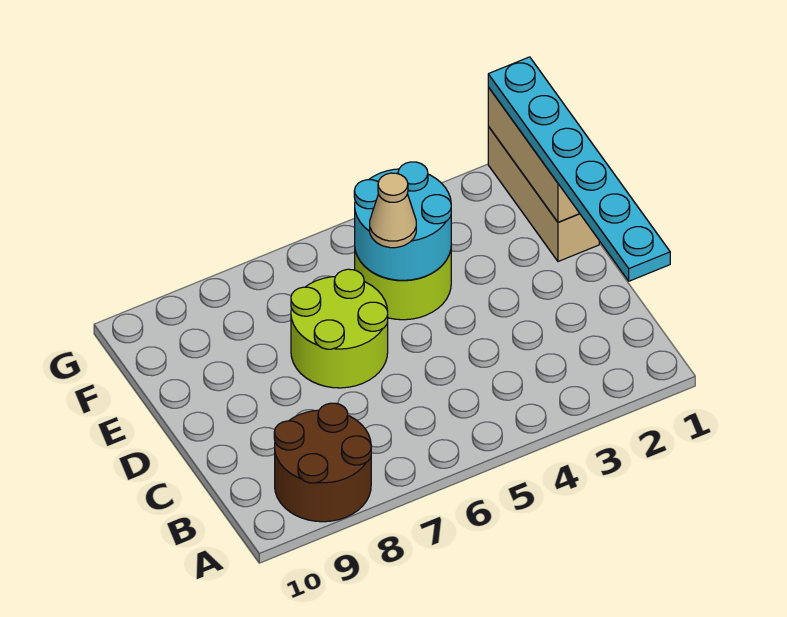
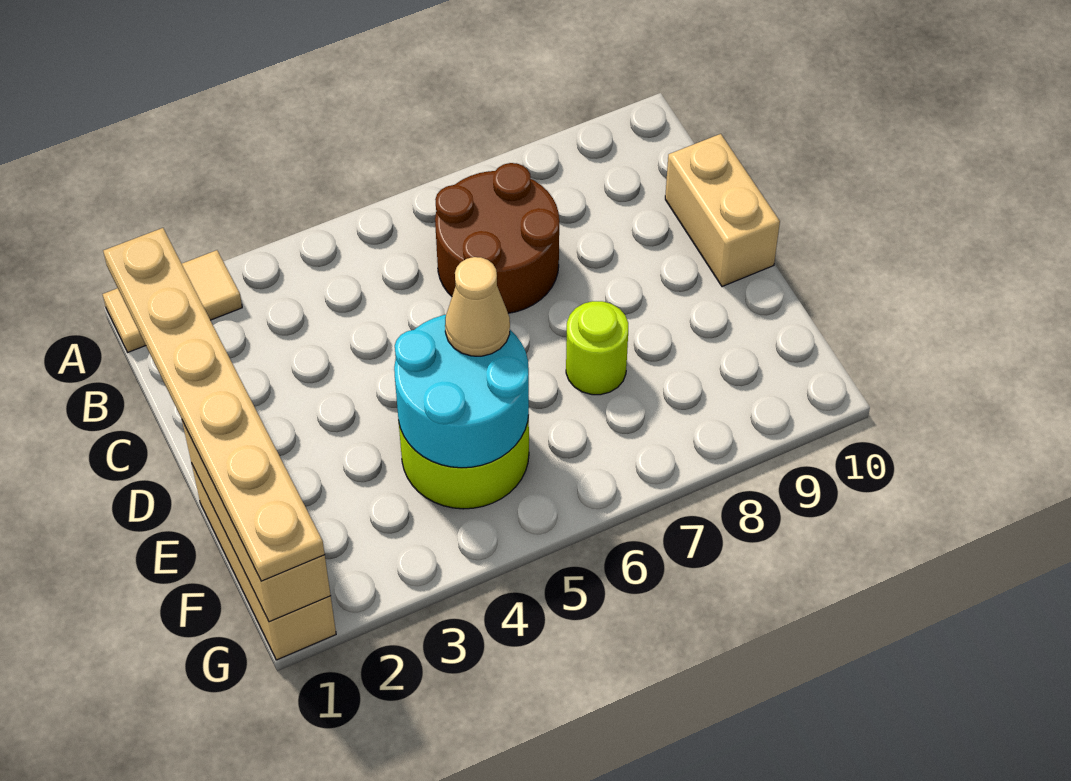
none -> tan tile A1:A2 level 1
brown round brick A8:B9 level 1 -> brown round brick B6:C7 level 1
cyan plate B1:G1 level 3 -> tan plate B1:G1 level 3
none -> tan brick C10:D10 level 1
lime round brick D6:E7 level 1 -> lime round brick E7 level 1

